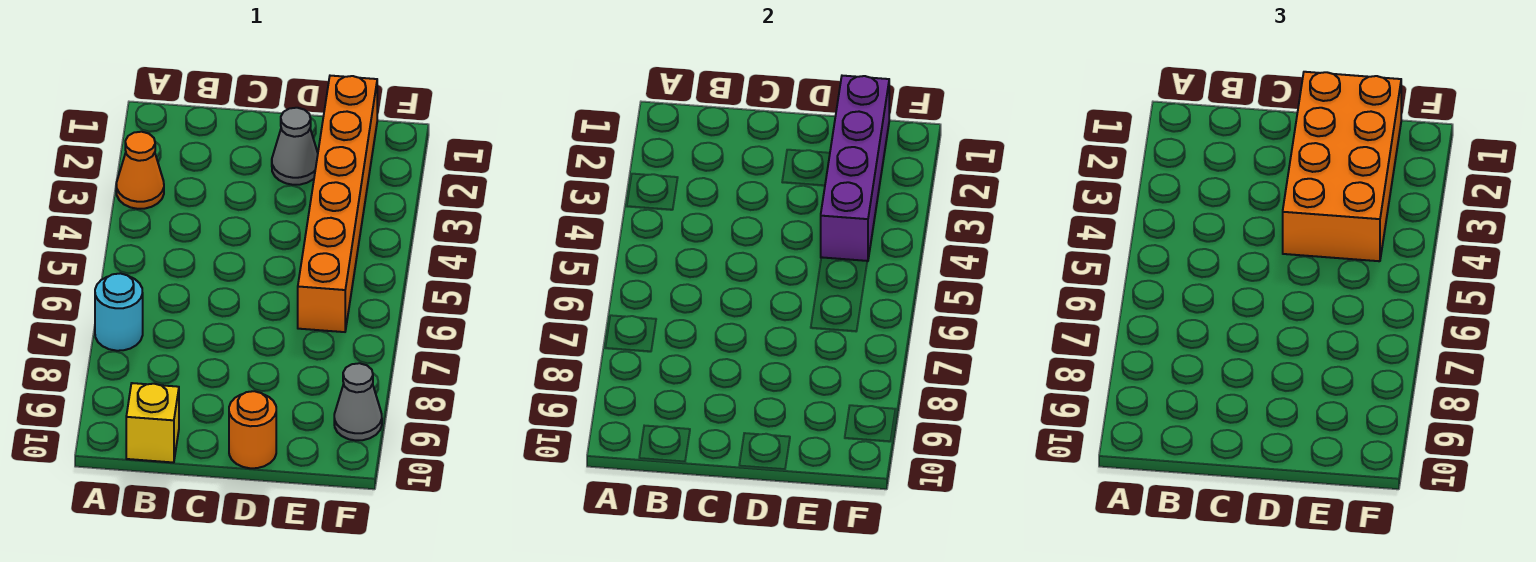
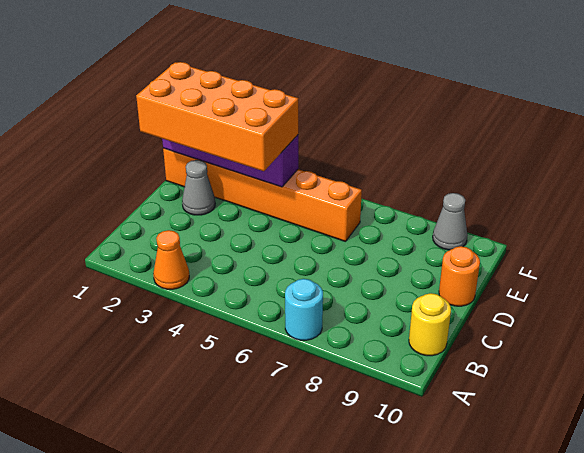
yellow brick B10 level 1 -> yellow round brick B10 level 1

